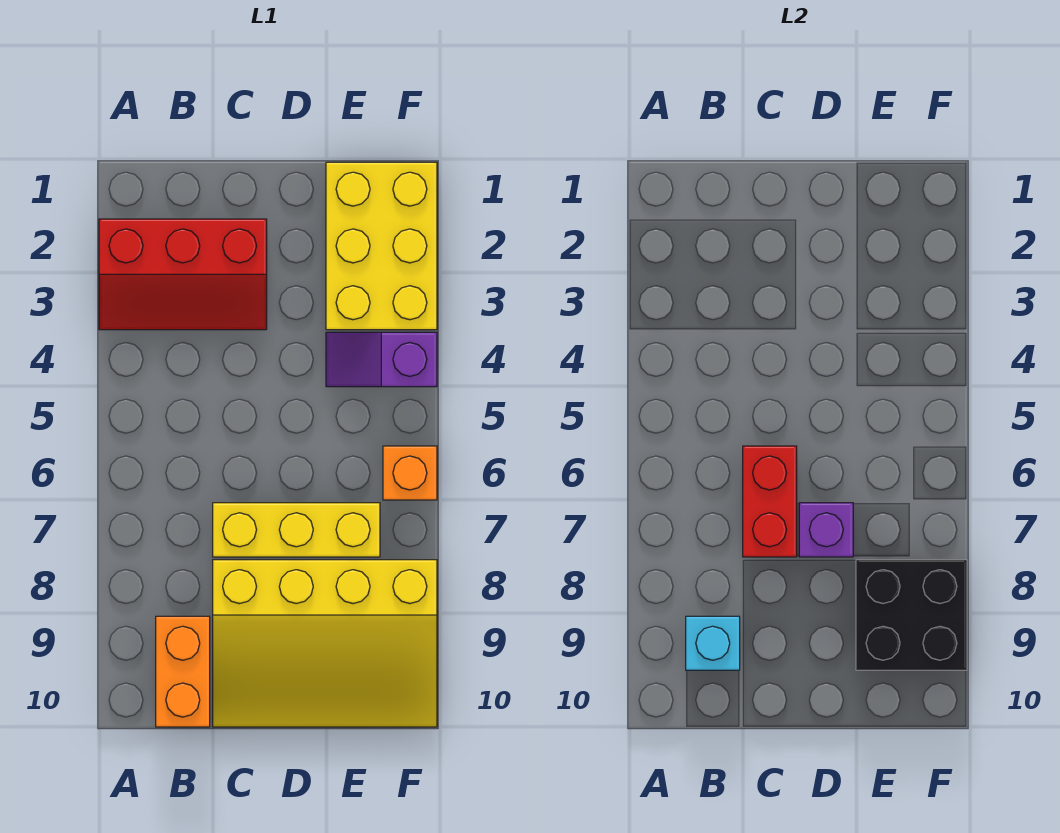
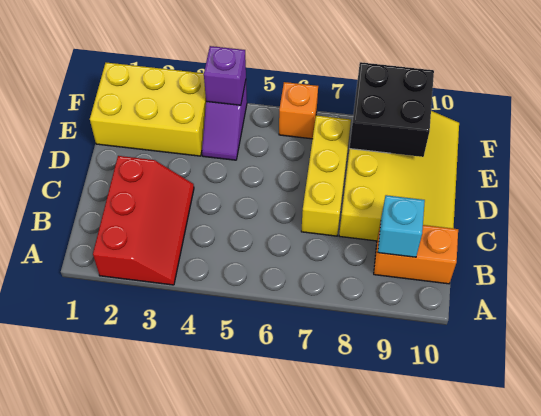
red brick C6:C7 level 2 -> none
purple brick D7 level 2 -> purple brick F4 level 2

